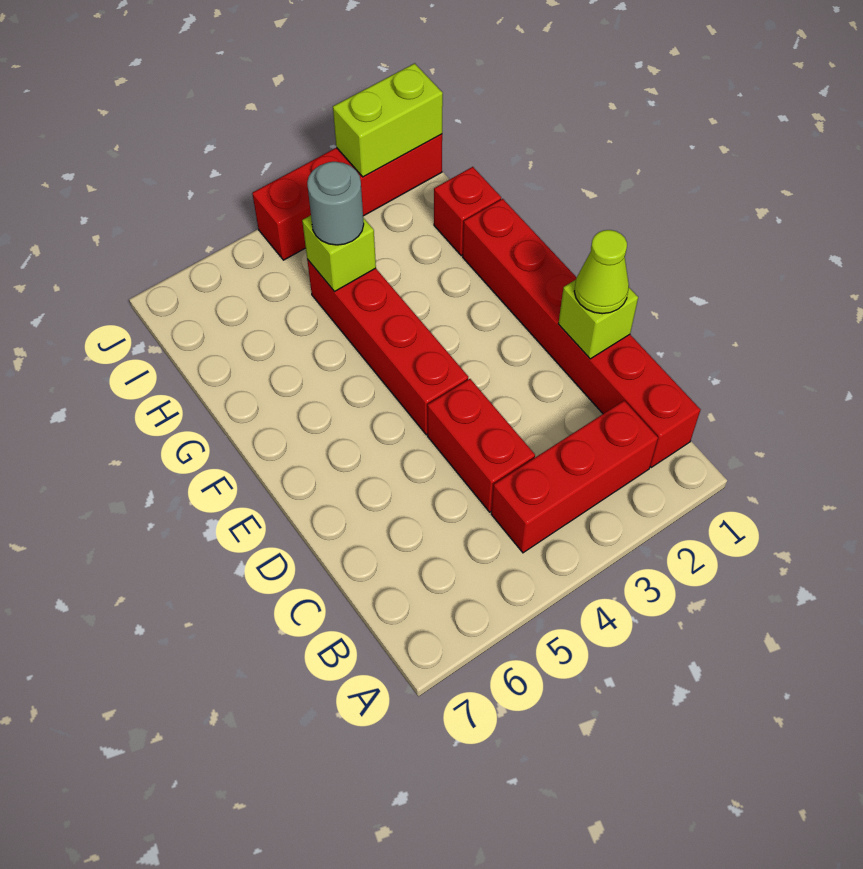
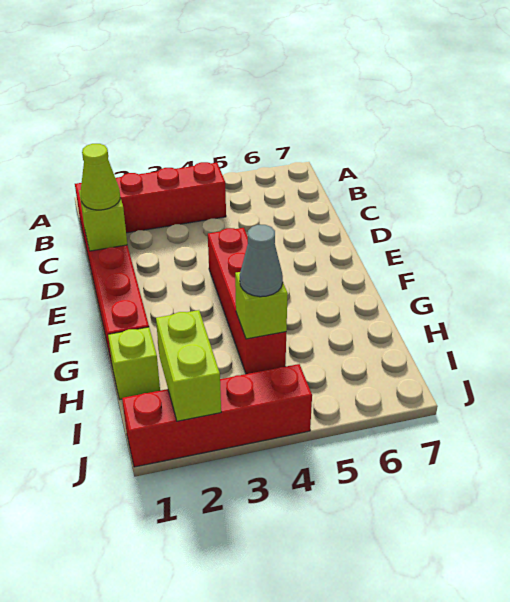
red brick C4:D4 level 1 -> none
red brick H1 level 1 -> lime brick H1 level 1
grey round brick H4 level 3 -> grey cone H4 level 3
lime brick J1:J2 level 2 -> lime brick I2:J2 level 2

